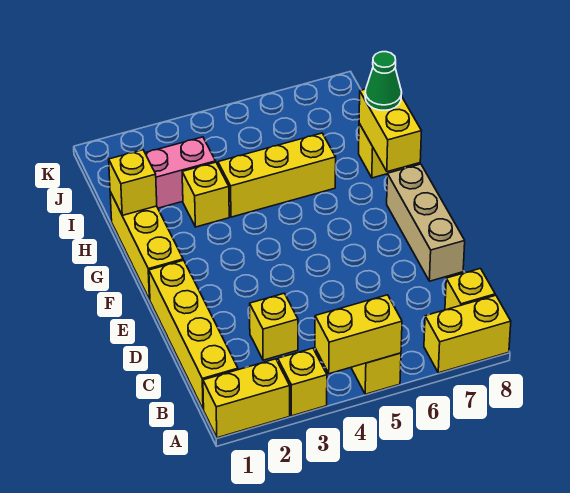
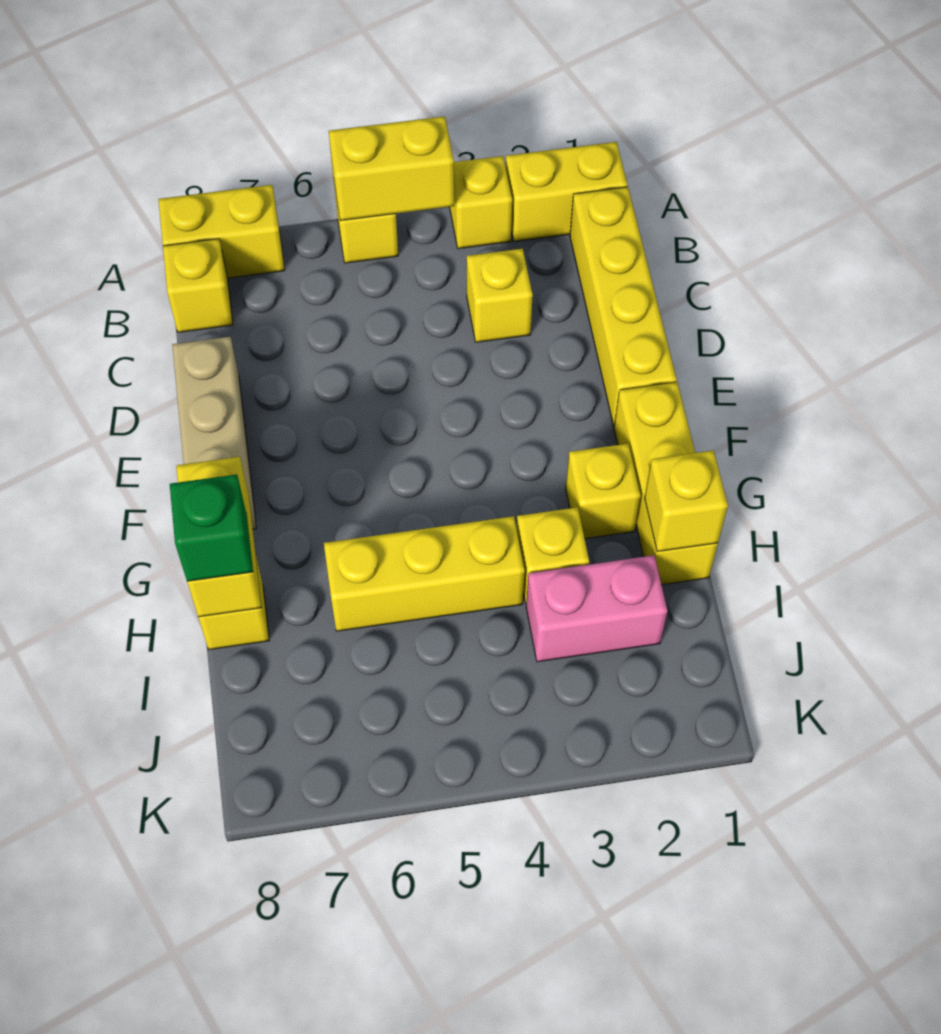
none -> yellow brick G2 level 1
green cone H8 level 3 -> green brick H8 level 3

